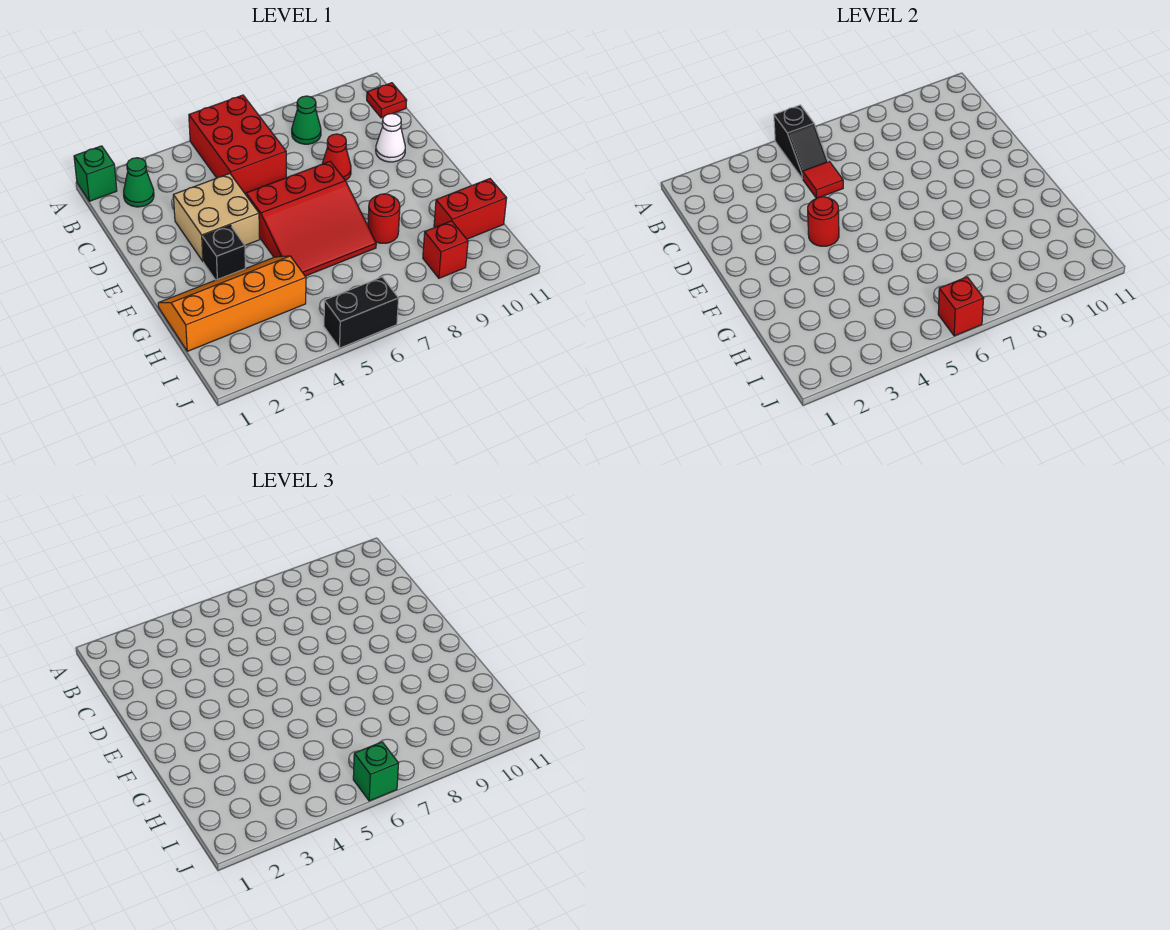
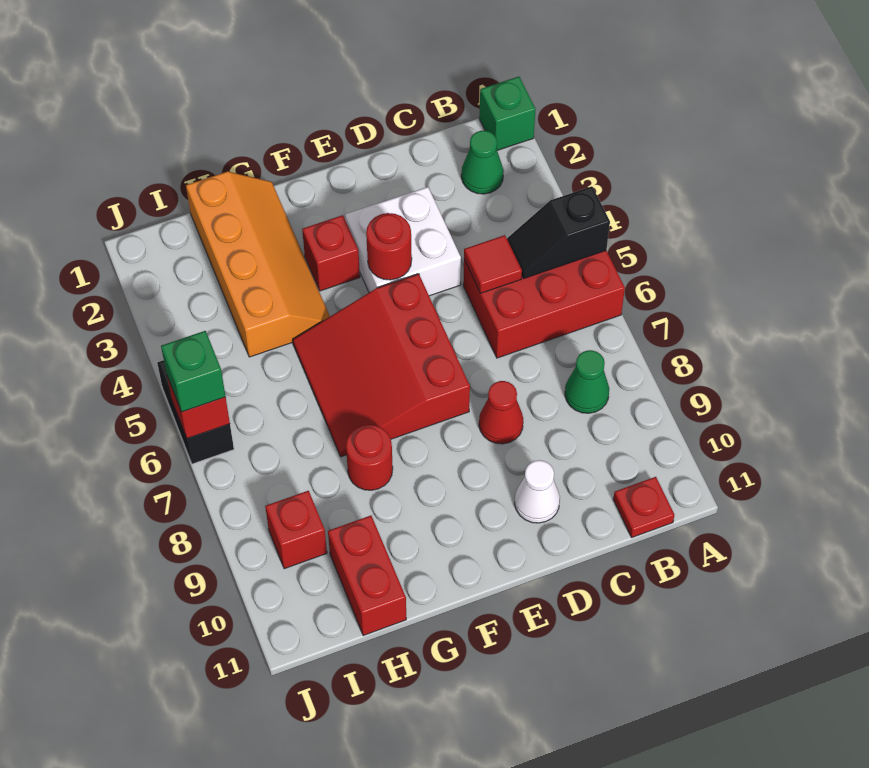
tan brick D3:E4 level 1 -> white brick D3:E4 level 1
black brick F3 level 1 -> red brick F3 level 1

